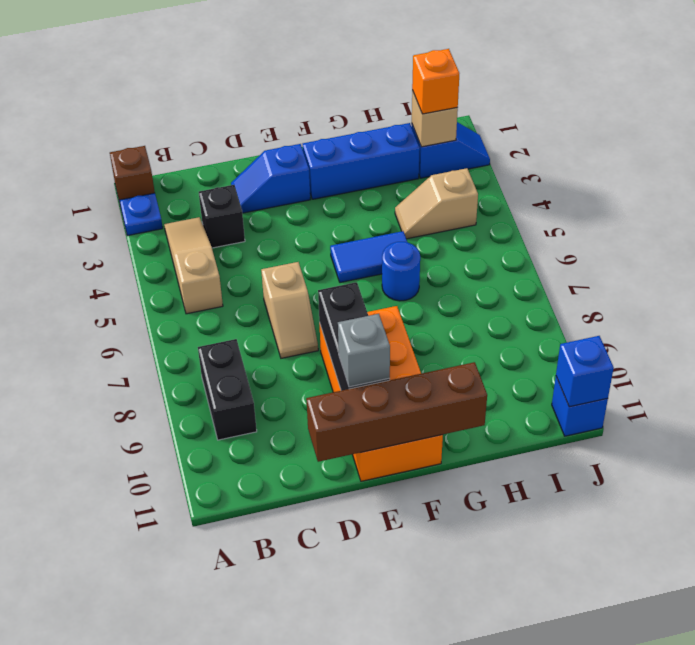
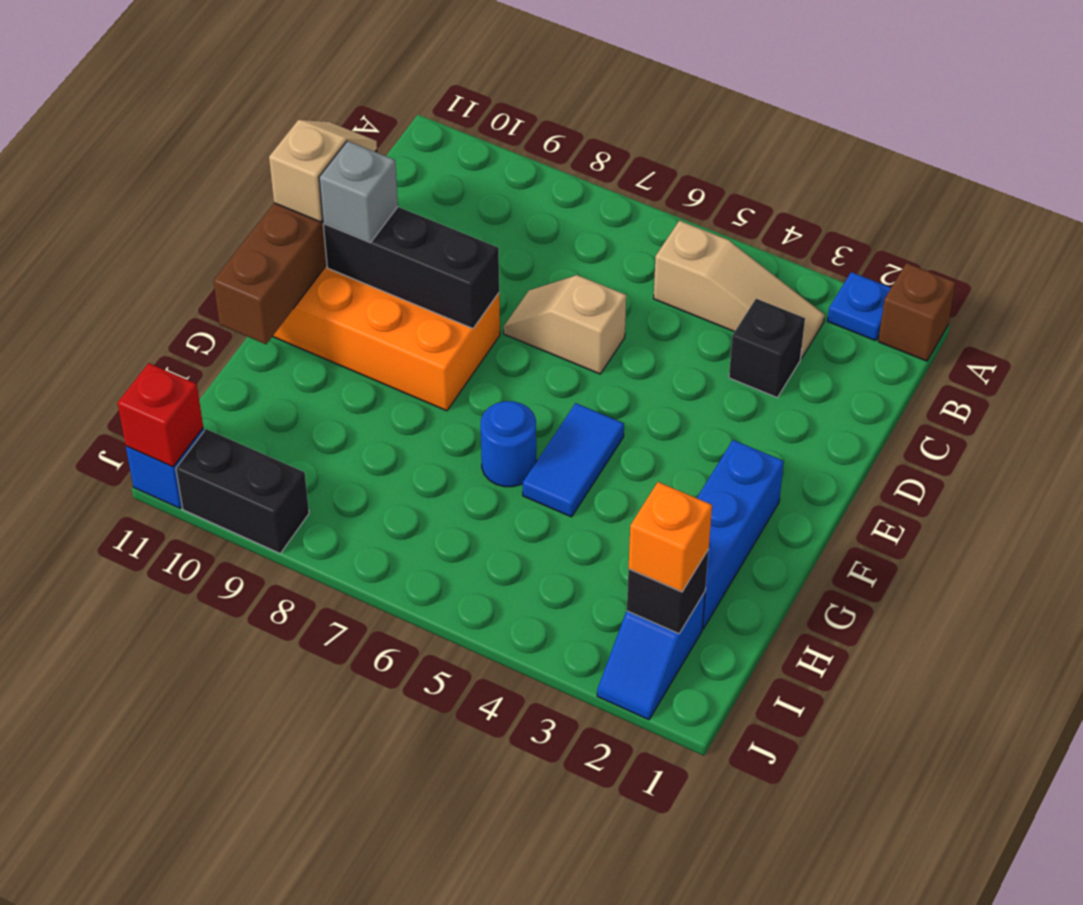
black brick B8:B9 level 1 -> black brick J9:J10 level 1
blue slope D2:E2 level 1 top E -> none
tan slope H4:I4 level 1 top I -> tan slope D11:E11 level 3 top E
tan brick I2 level 2 -> black brick I2 level 2
blue brick J11 level 2 -> red brick J11 level 2

